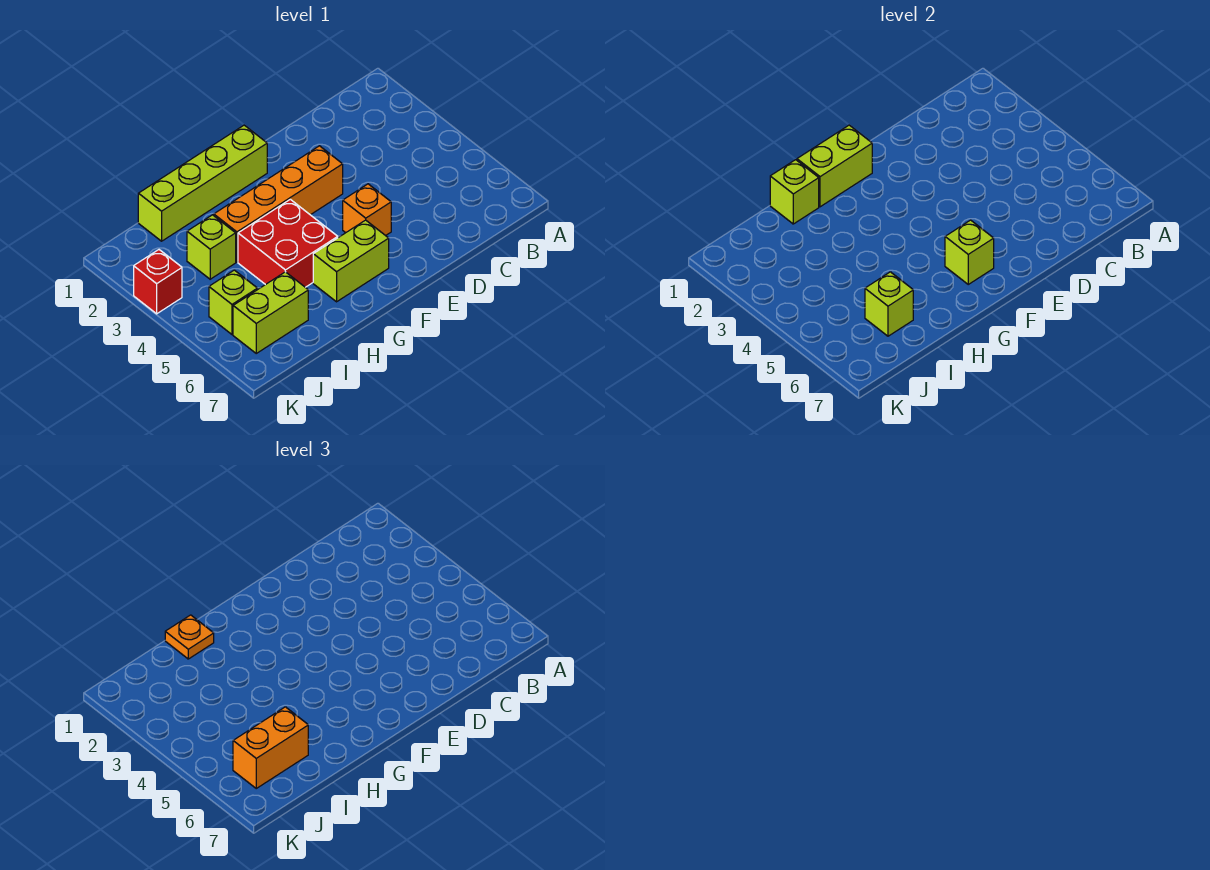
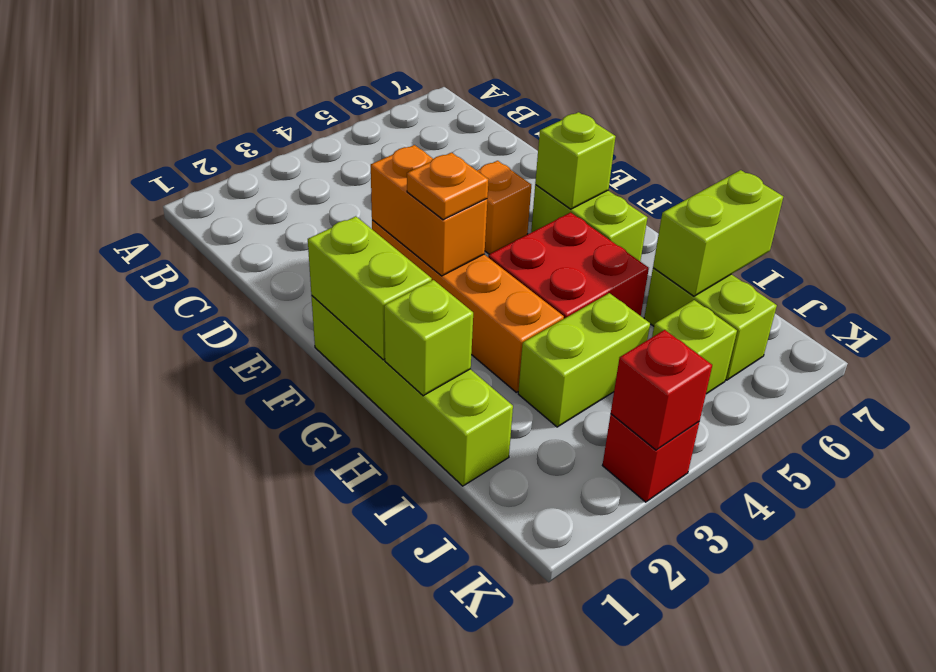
orange plate H1 level 3 -> orange plate F3 level 3
lime brick I3 level 1 -> lime brick I3:I4 level 1
lime brick I6 level 2 -> lime brick I6:I7 level 2
orange brick I6:J6 level 3 -> orange brick E3:F3 level 2
none -> red brick K3 level 2

